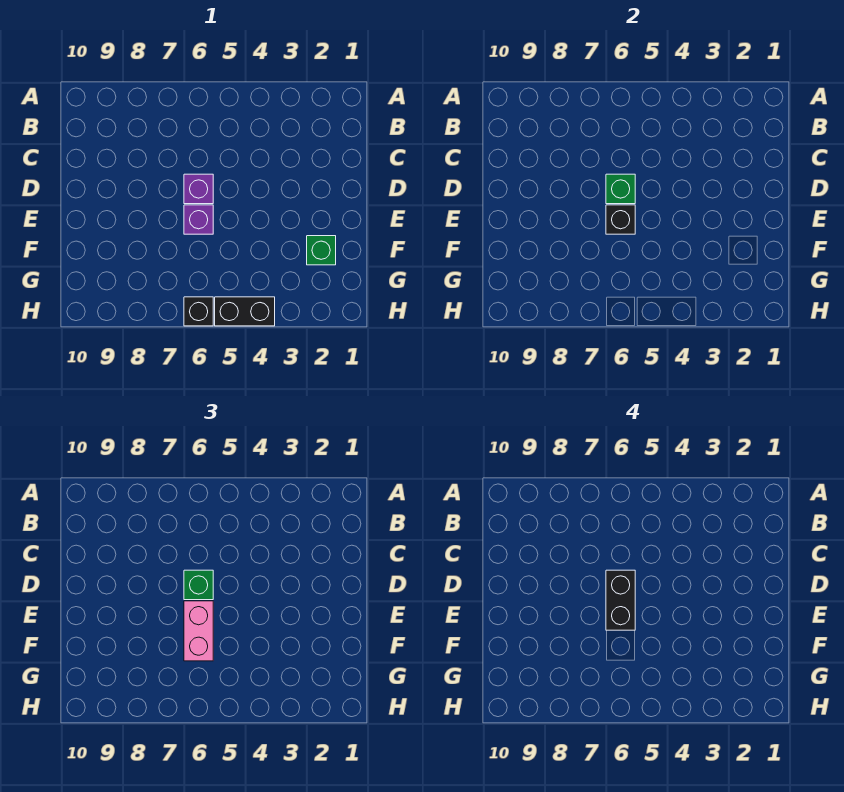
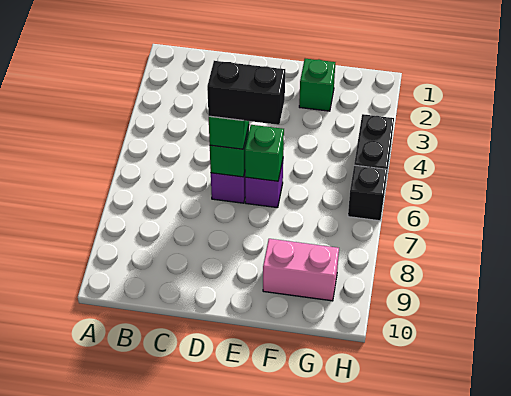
black brick E6 level 2 -> green brick E6 level 2
pink brick E6:F6 level 3 -> pink brick F9:G9 level 1

